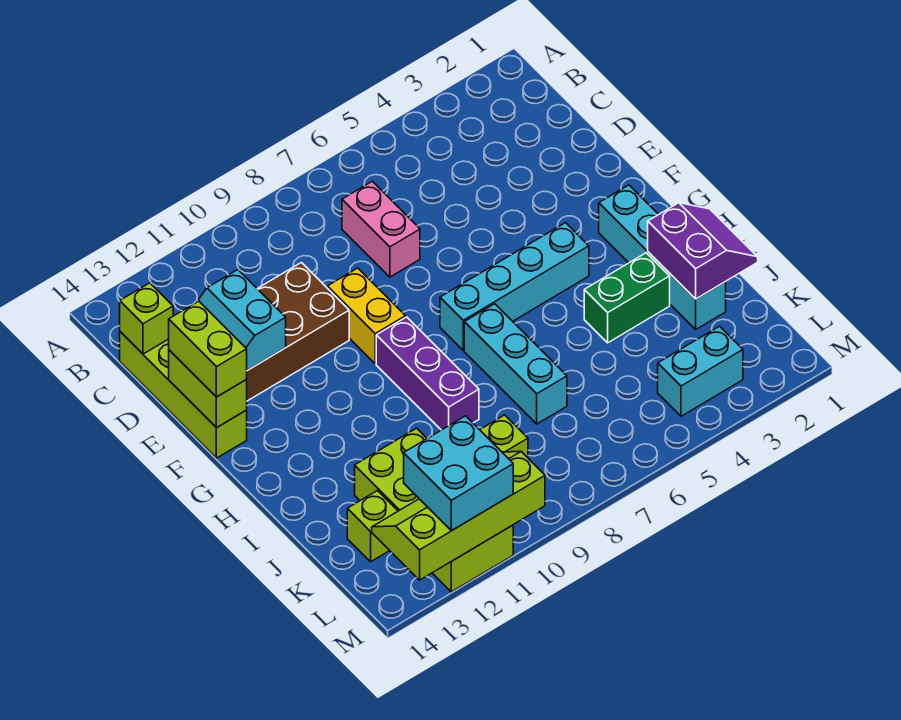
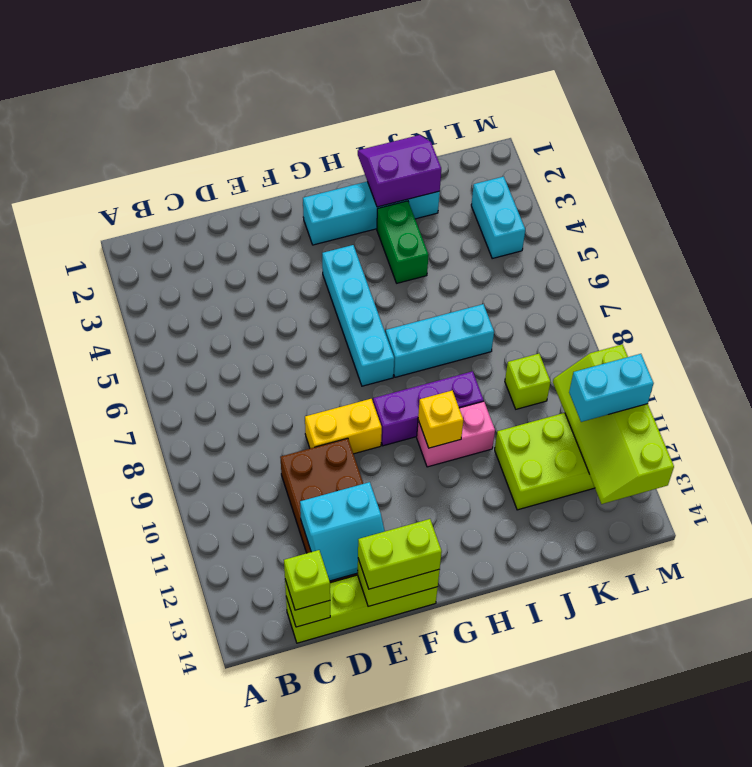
pink brick C7:D7 level 1 -> pink brick H10:I10 level 1
none -> yellow brick H10 level 2
lime brick K13 level 1 -> lime brick C14 level 3
cyan brick L11:M12 level 3 -> cyan brick L11:M11 level 3

